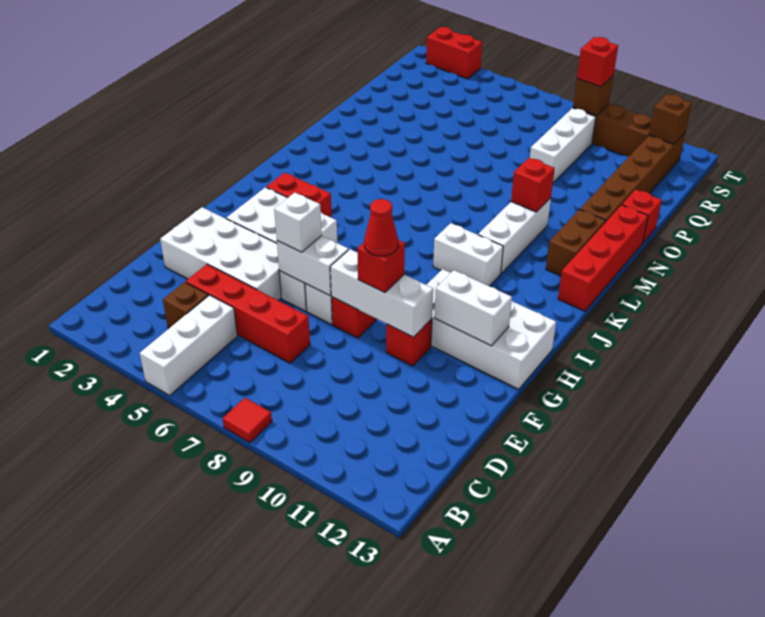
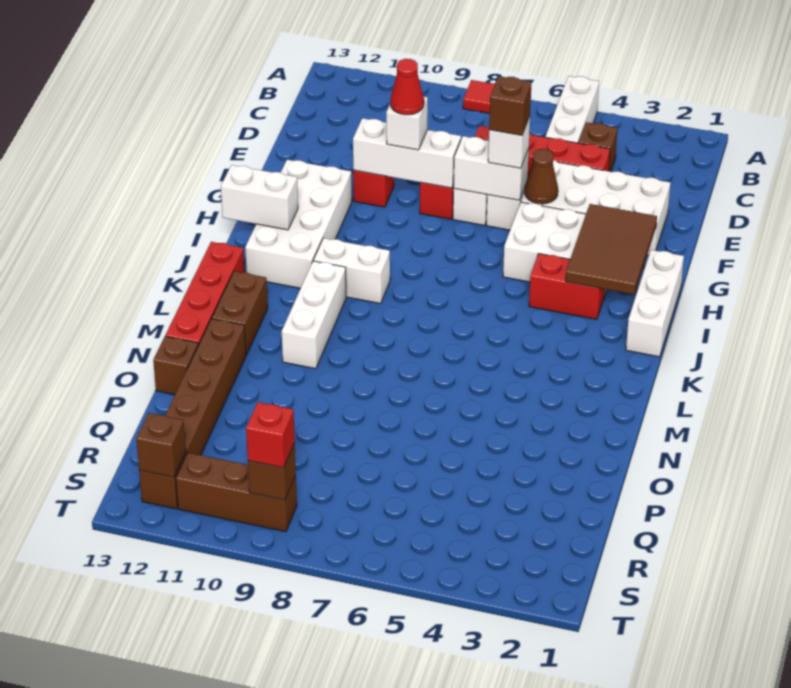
none -> brown cone F5 level 2
none -> brown brick F6 level 4
red brick F9 level 3 -> white brick F9 level 3
none -> brown tile G2:I3 level 2
white brick G10:H13 level 1 -> white brick G11:J12 level 1
white brick G11:G12 level 2 -> white brick I12:I13 level 2
red brick M10 level 2 -> none
red brick O13 level 1 -> brown brick O13 level 1
white brick P9:R9 level 1 -> white brick H1:J1 level 1
red brick T2:T3 level 1 -> none

